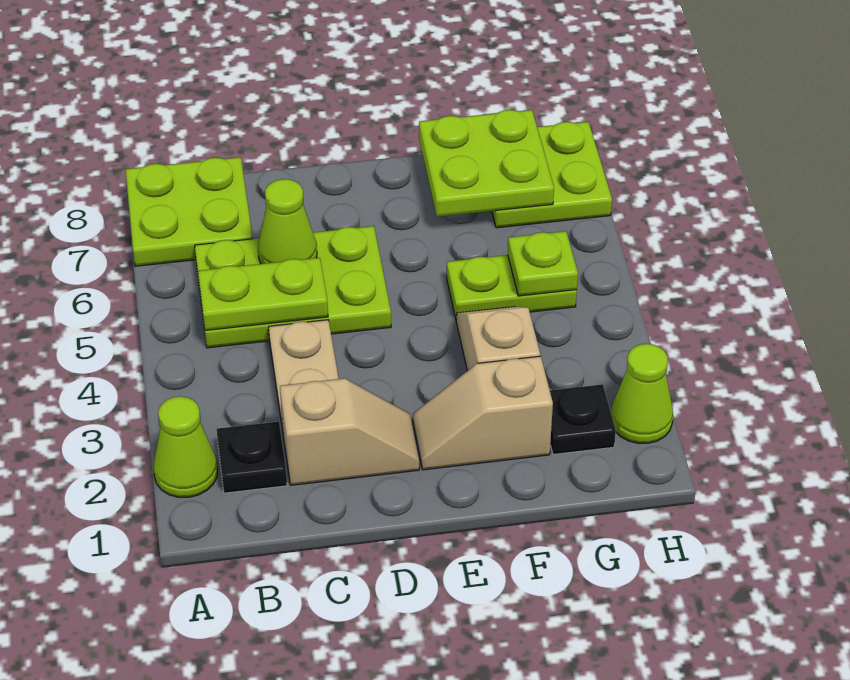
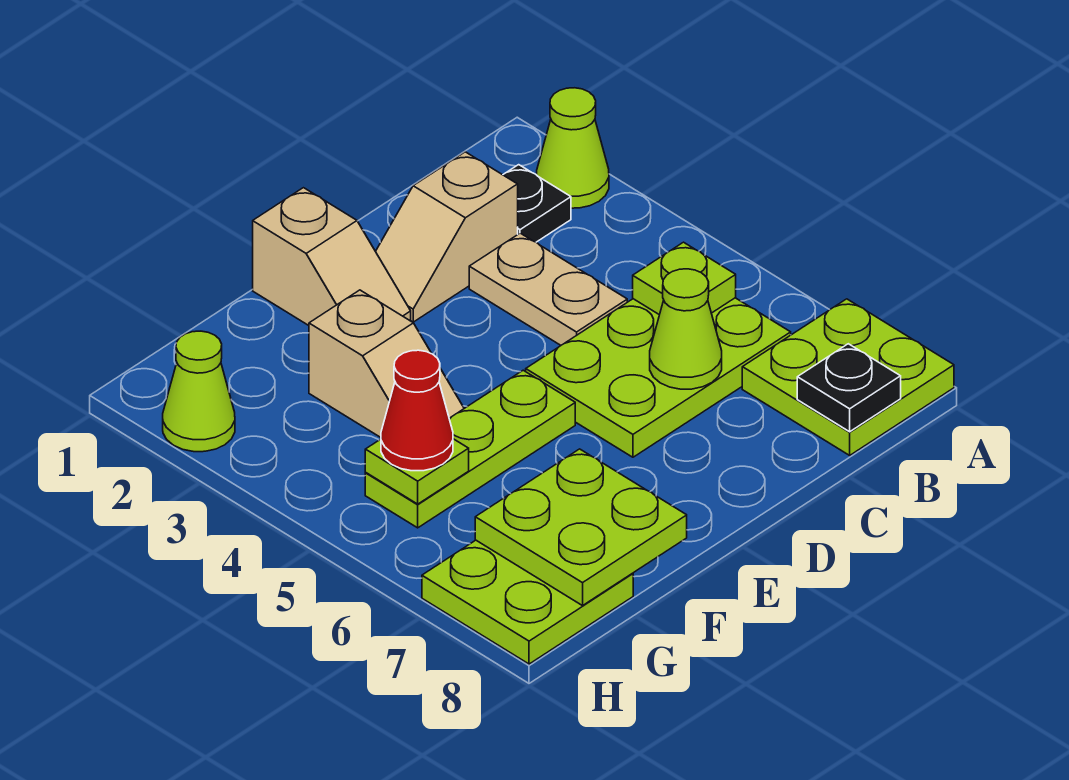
lime plate B5:C5 level 2 -> lime plate B5 level 2
tan slope E2:F2 level 1 top F -> tan slope E1:E2 level 1 top 1
lime plate F5:G5 level 1 -> lime plate E5:G5 level 1
black plate G2 level 1 -> black plate B8 level 2
none -> red cone G5 level 3

